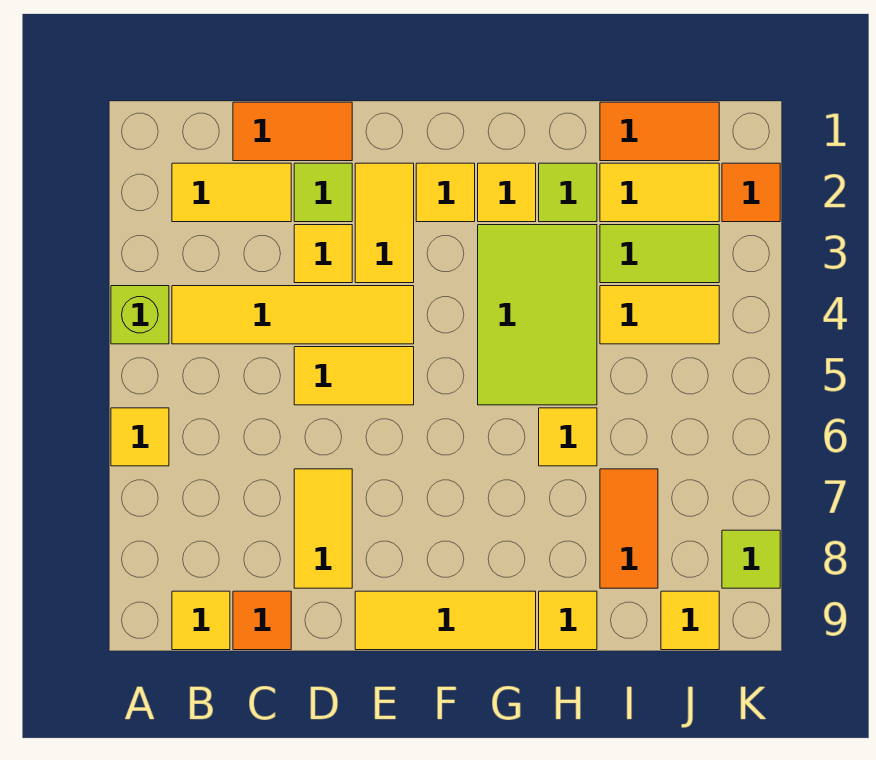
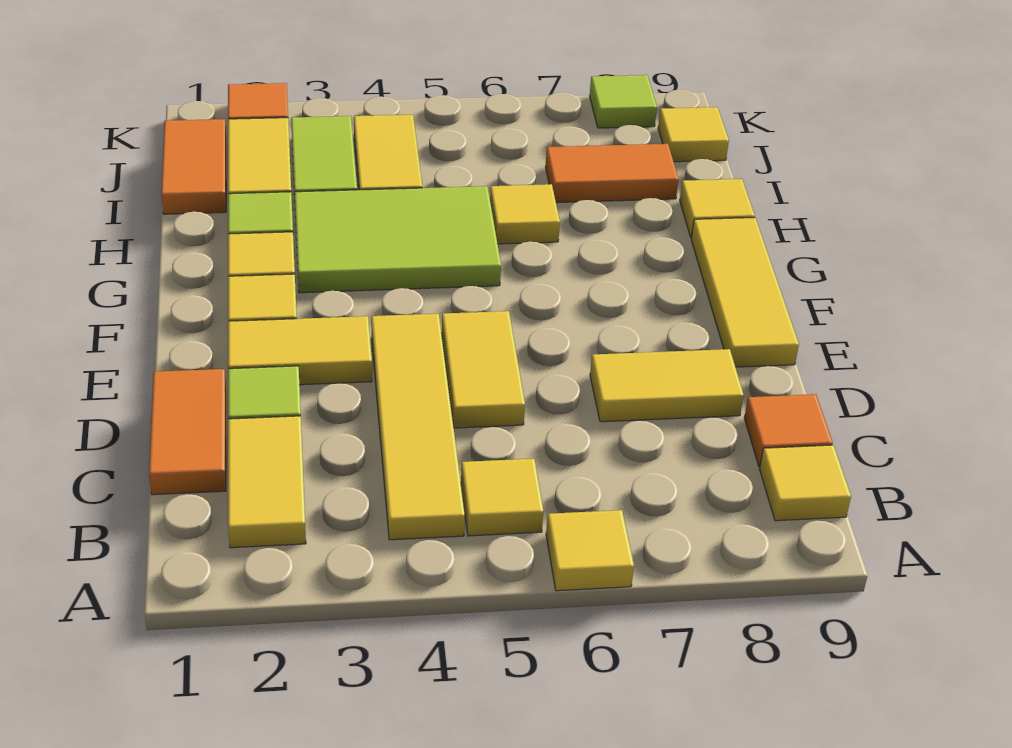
lime brick A4 level 1 -> none
yellow tile D3 level 1 -> yellow tile B5 level 1

